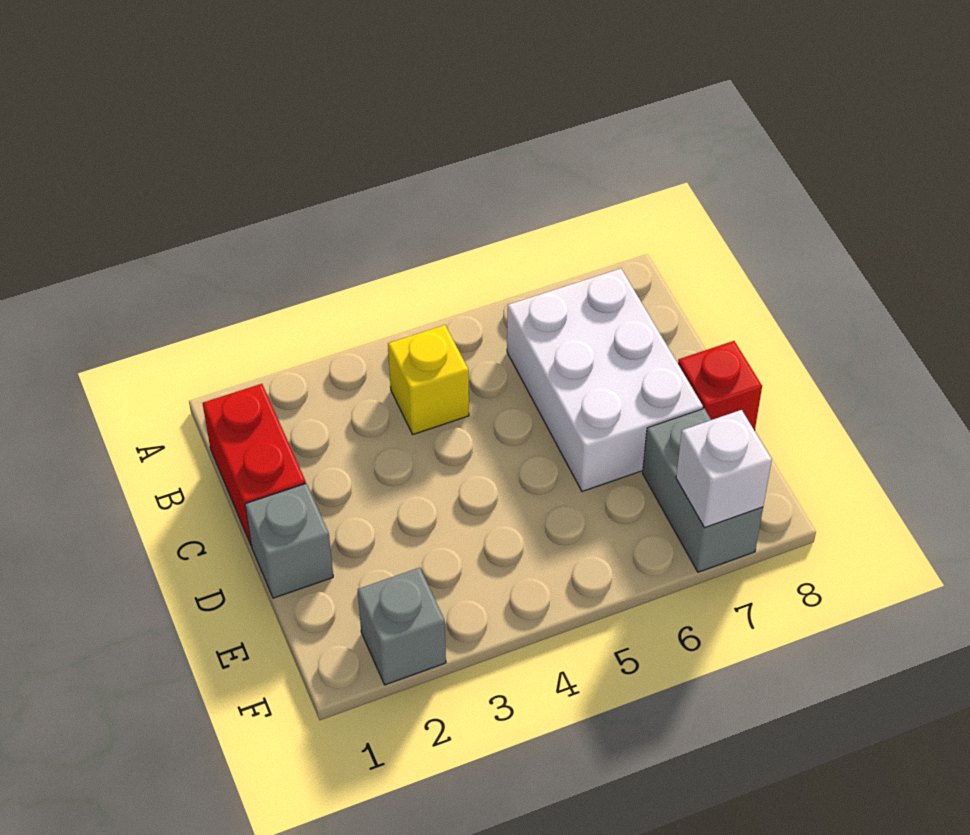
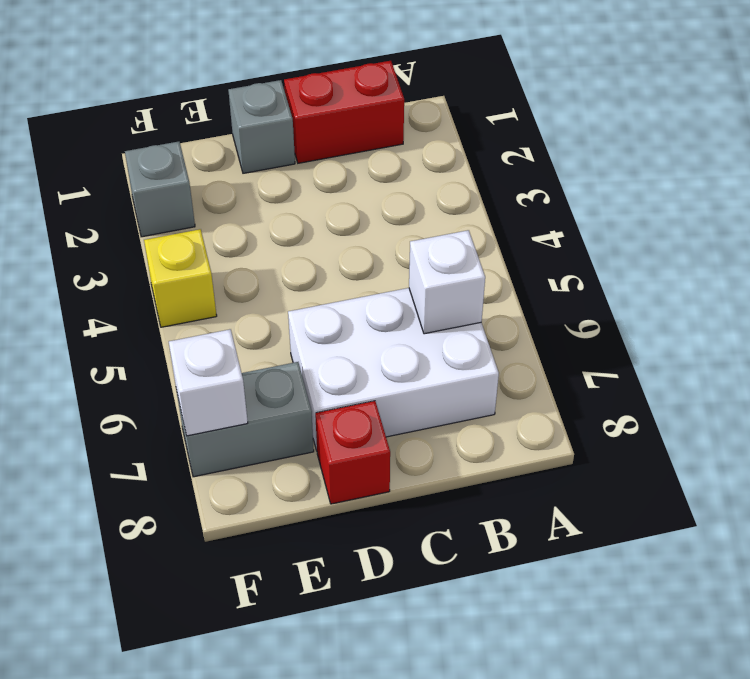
yellow brick B4 level 1 -> yellow brick F4 level 1
none -> white brick B6 level 2

